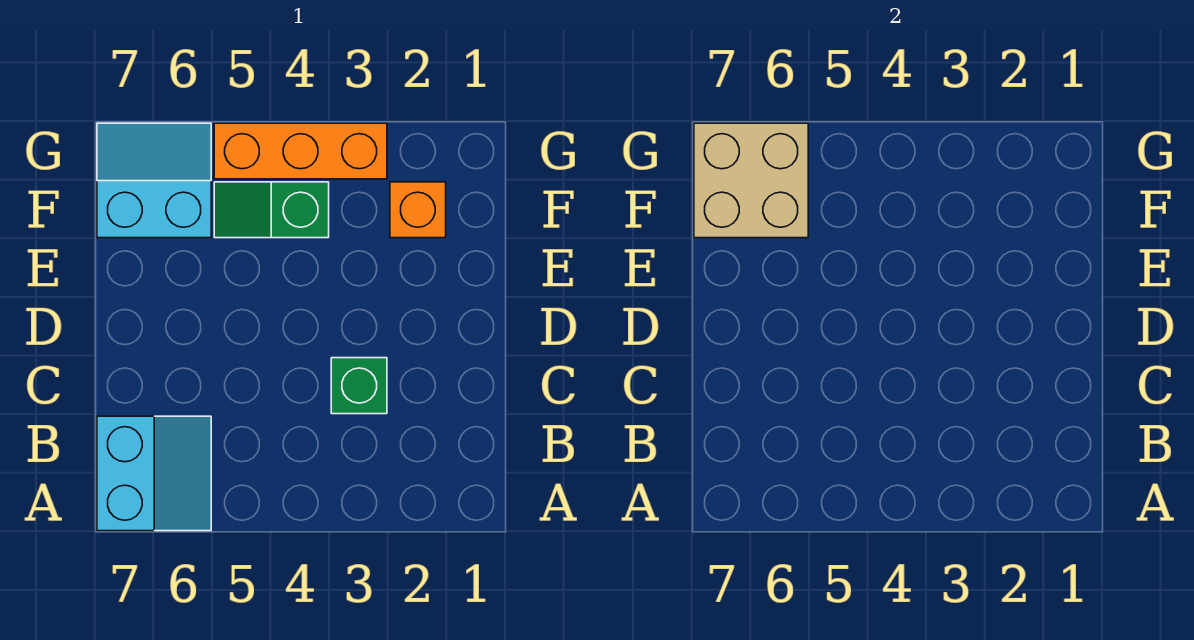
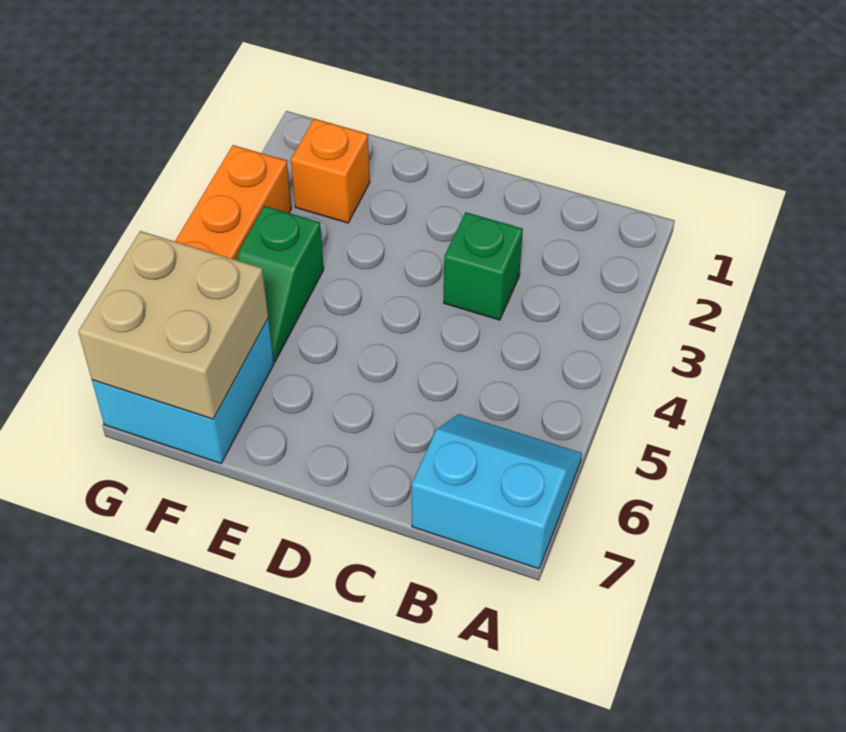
cyan slope F6:G7 level 1 top F -> cyan brick F6:G7 level 1

